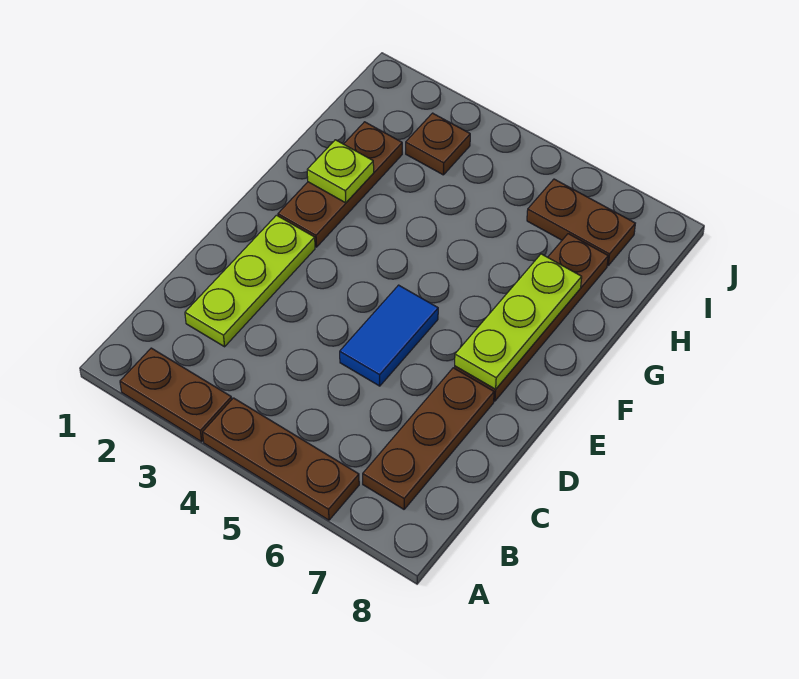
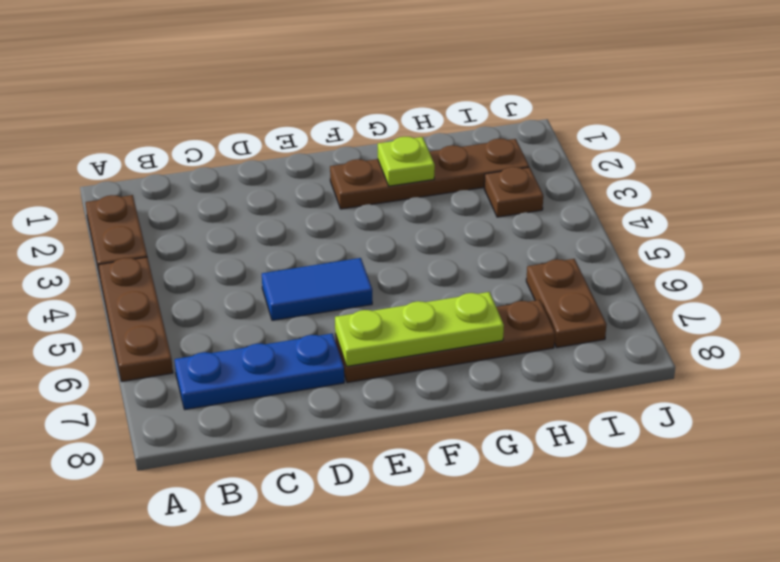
brown plate B7:D7 level 1 -> blue plate B7:D7 level 1
lime plate C2:E2 level 1 -> none
brown plate F2:H2 level 1 -> brown plate F2:I2 level 1

